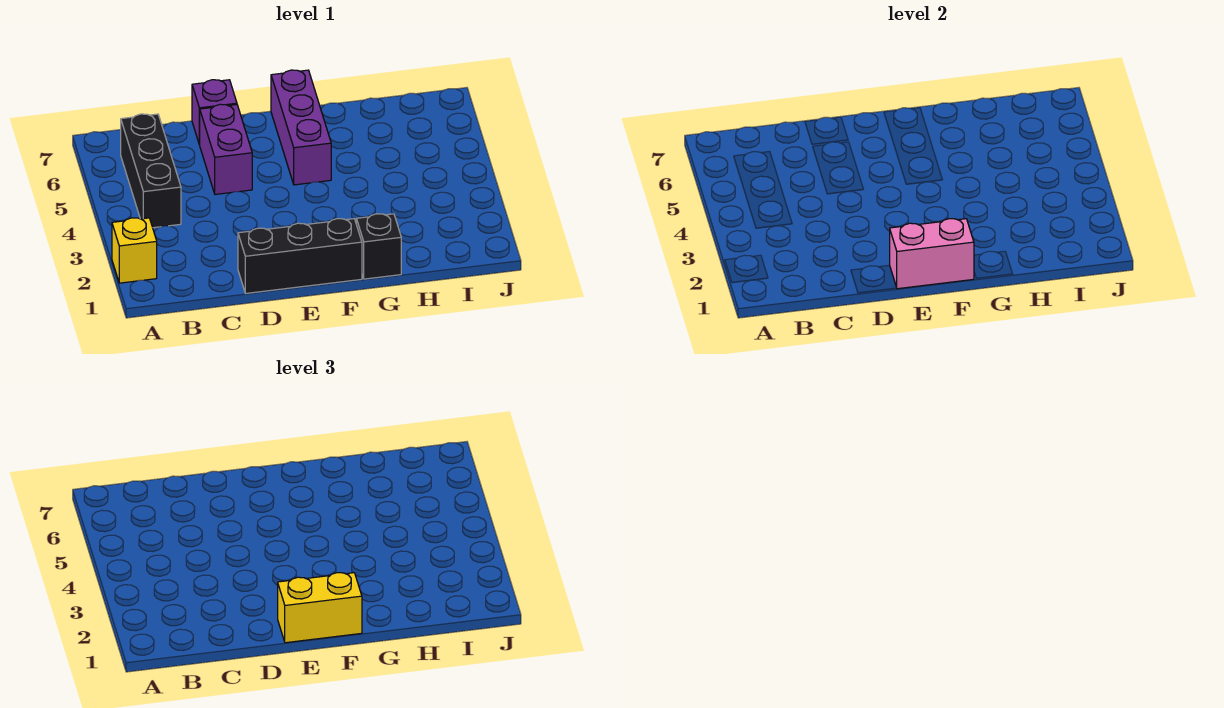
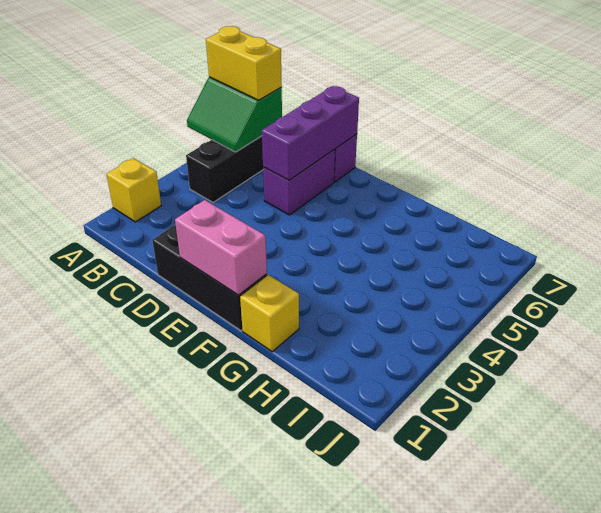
none -> green slope A5:B6 level 2 top 6
yellow brick E1:F1 level 3 -> yellow brick A6:B6 level 3
purple brick F5:F7 level 1 -> purple brick D5:D7 level 2
black brick G1 level 1 -> yellow brick G1 level 1

